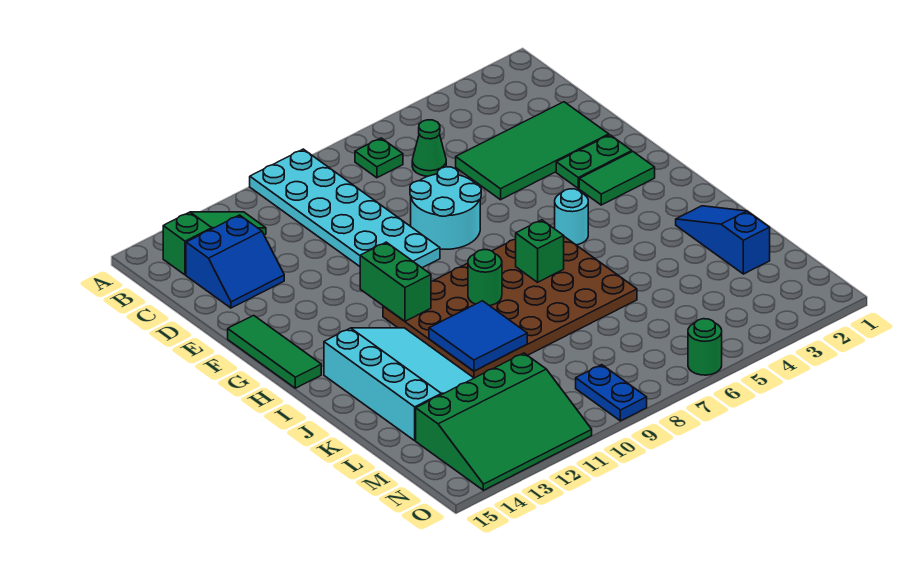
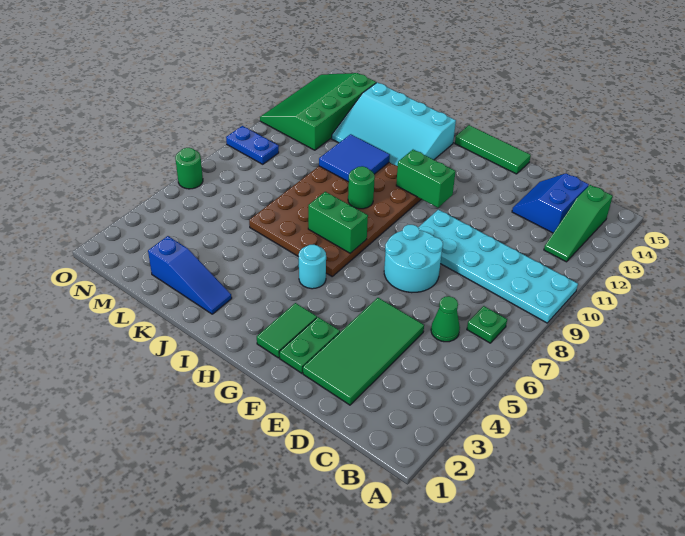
green brick I7 level 2 -> green brick H7:I7 level 2

